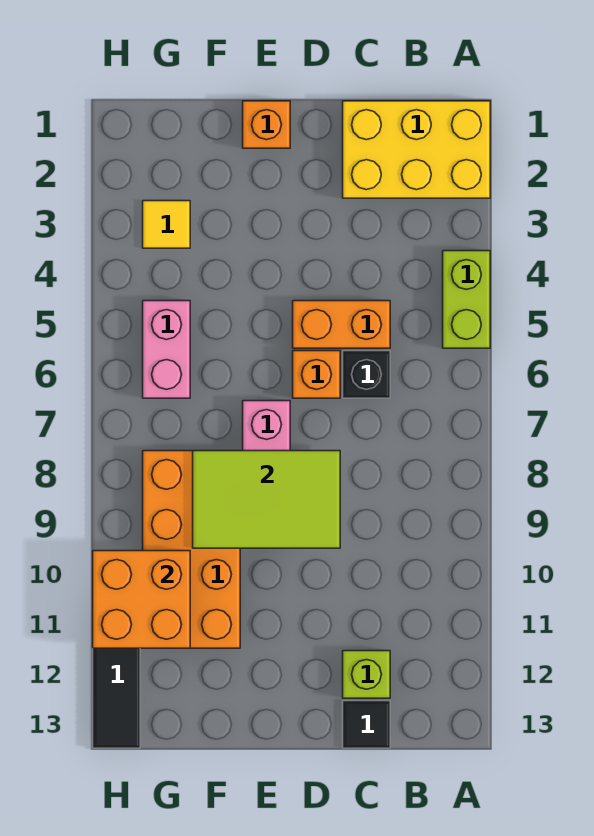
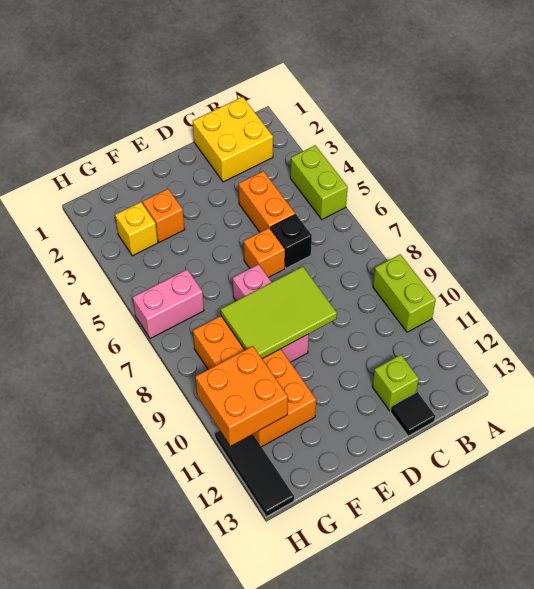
yellow brick A1:C2 level 1 -> yellow brick B1:C2 level 1
none -> lime brick A9:A10 level 1
orange brick C5:D5 level 1 -> orange brick C4:C5 level 1
orange brick E1 level 1 -> orange brick F3 level 1
yellow tile G3 level 1 -> yellow brick G3 level 1
pink brick G5:G6 level 1 -> pink brick G6:H6 level 1

